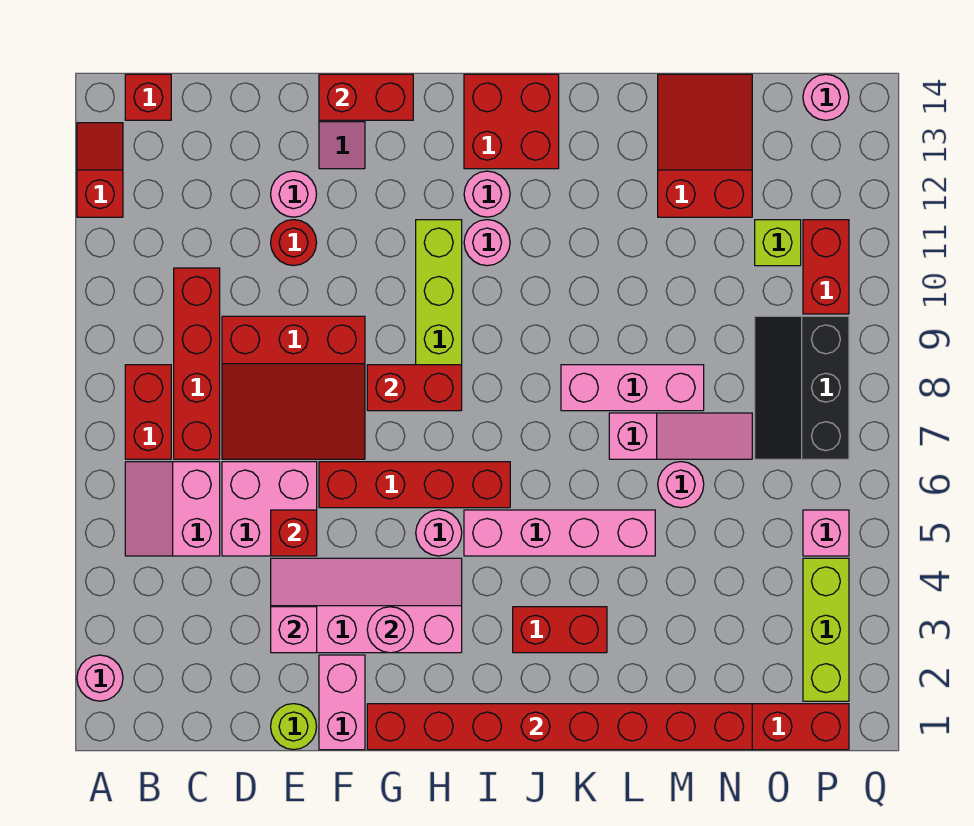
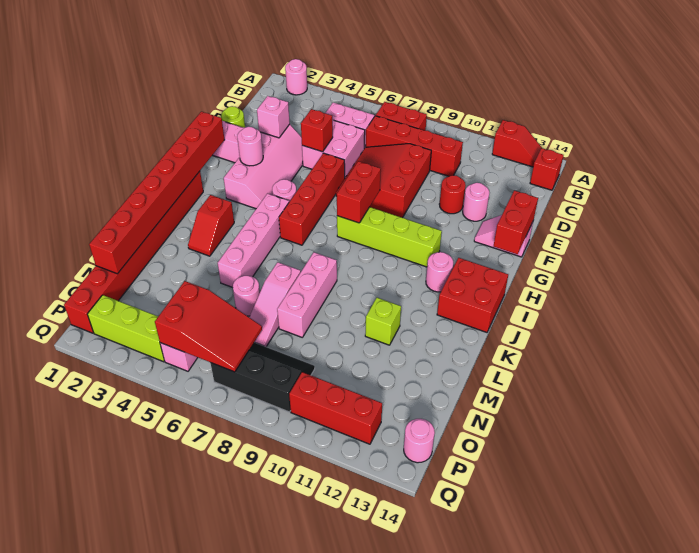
pink round brick I11 level 1 -> none
red brick J3:K3 level 1 -> red slope J3:K3 level 1 top J
red slope M12:N14 level 1 top 12 -> red slope O5:P7 level 2 top 5
lime brick O11 level 1 -> lime brick L11 level 1
red brick P10:P11 level 1 -> red brick P10:P12 level 1

